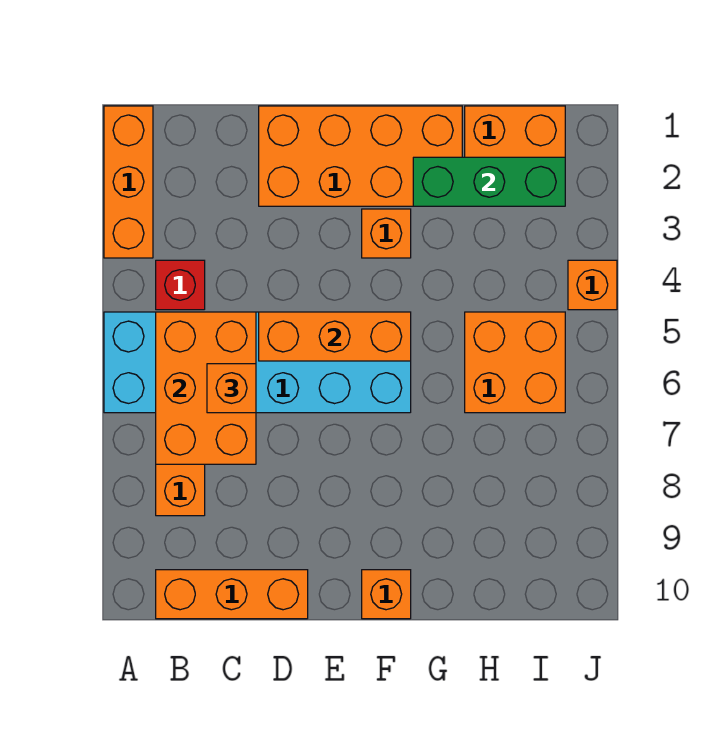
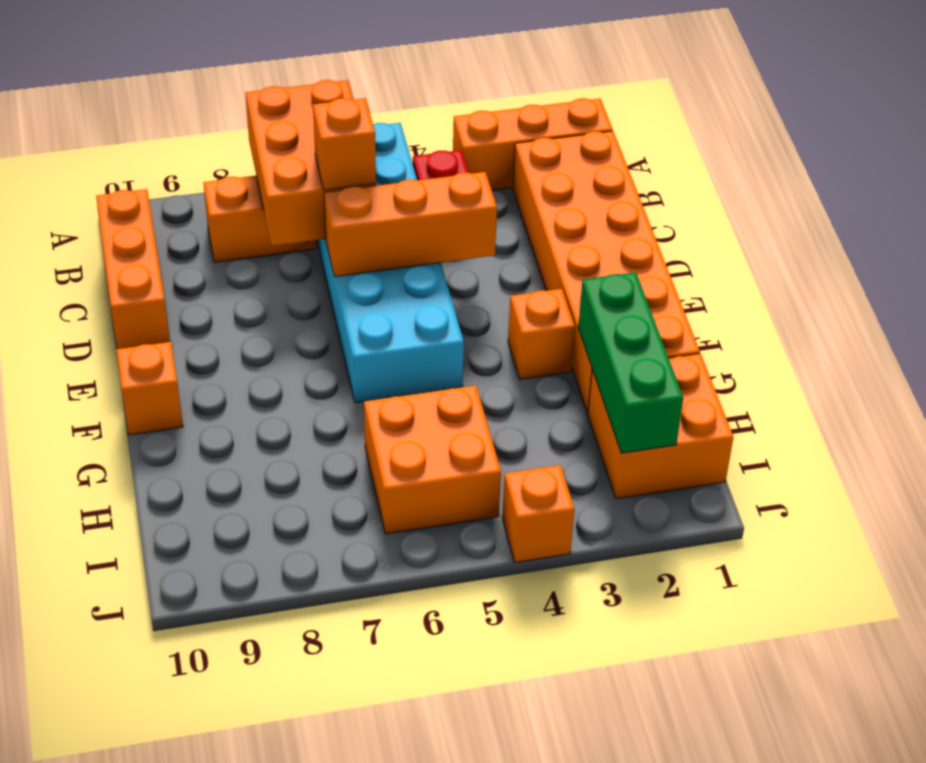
orange brick B5:C7 level 2 -> orange brick A6:C7 level 2
orange brick D1:G2 level 1 -> orange brick B1:G2 level 1
orange brick D5:F5 level 2 -> orange brick D4:D6 level 2

